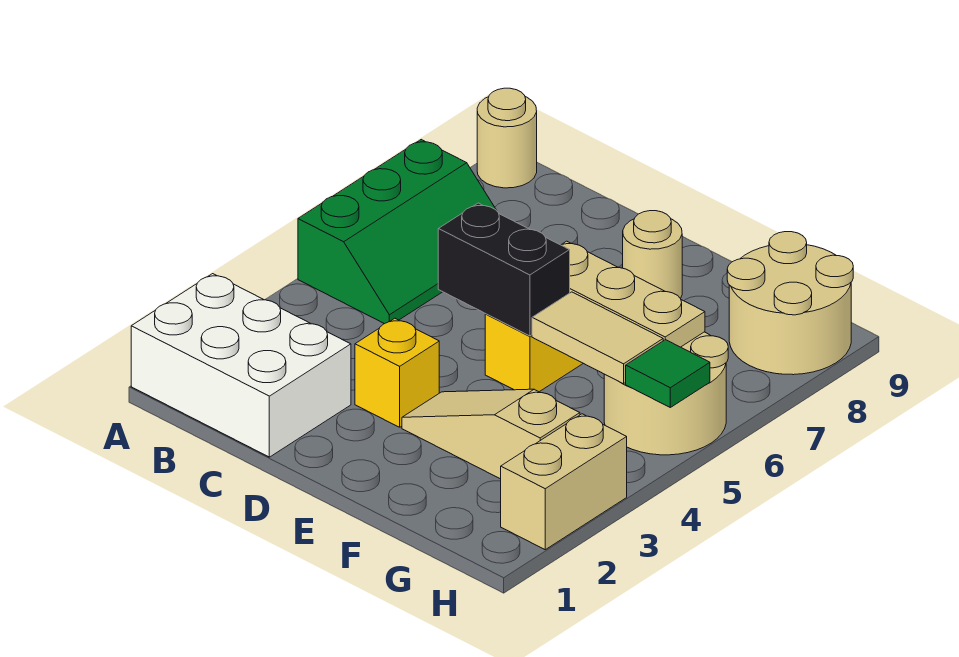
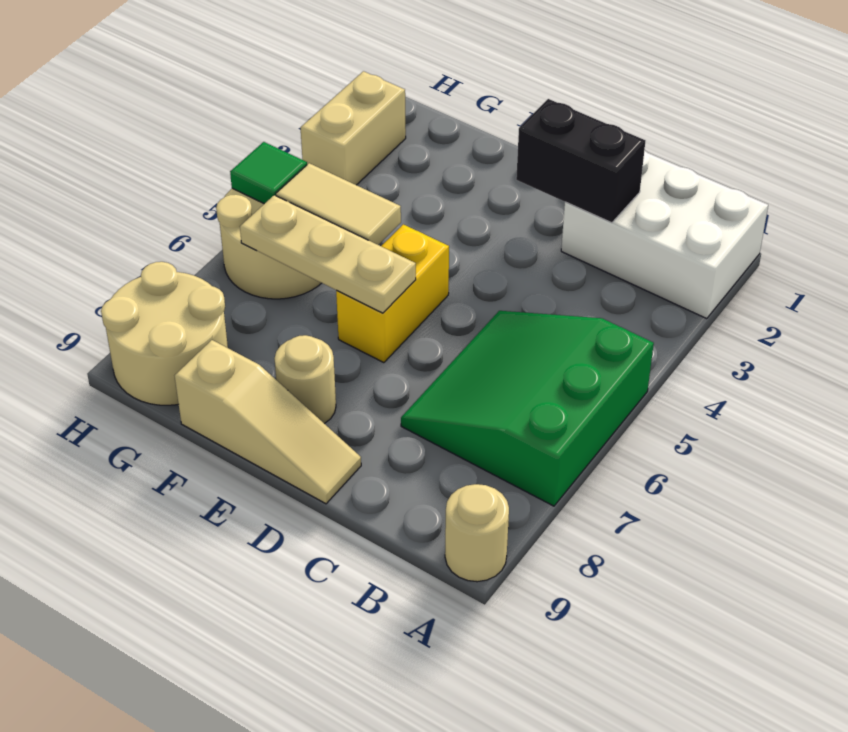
green slope A5:B7 level 1 top A -> green slope A5:C7 level 1 top A
yellow brick D3 level 1 -> none
black brick D5:E5 level 2 -> black brick C2:D2 level 2
tan slope E3:G3 level 1 top G -> tan slope D9:F9 level 1 top F

